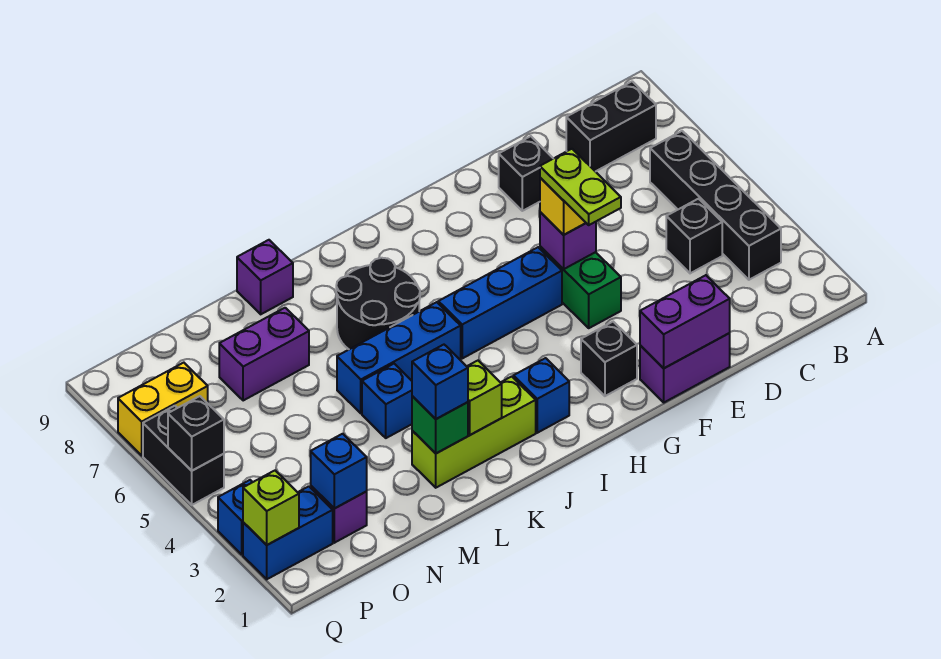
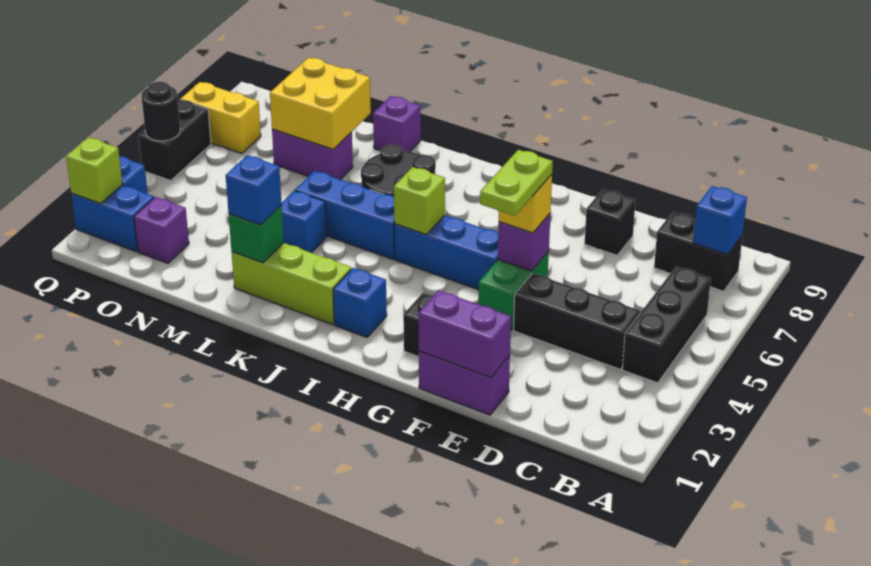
black brick B3:B6 level 1 -> black brick B4:B6 level 1
black brick C4 level 1 -> black brick C4:E4 level 1
lime brick K2 level 2 -> lime brick I5 level 2
none -> yellow brick M7:N8 level 2
blue brick O2 level 2 -> blue brick B8 level 2
black brick Q5 level 2 -> black round brick Q5 level 2

